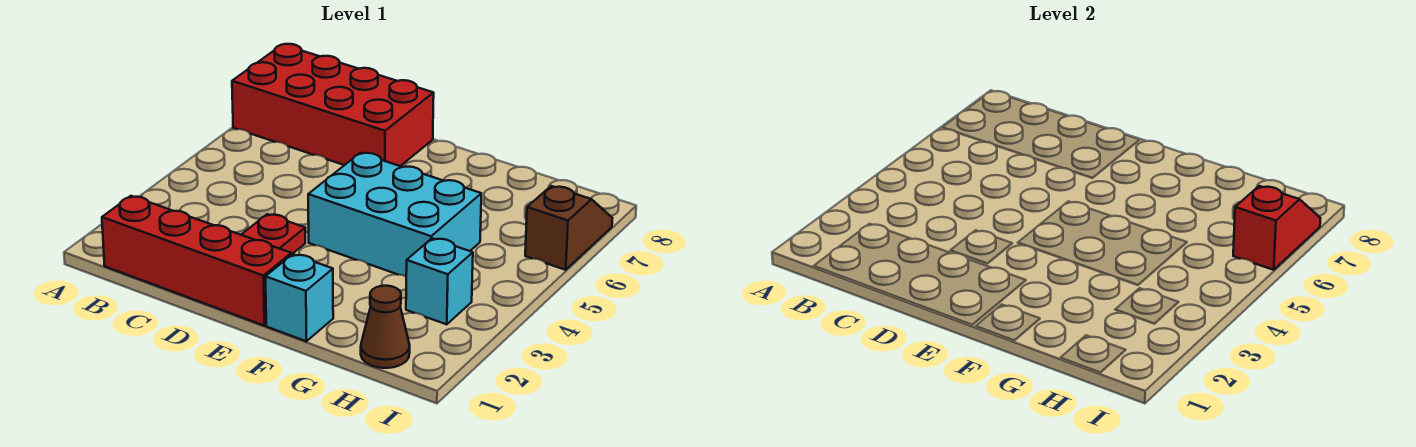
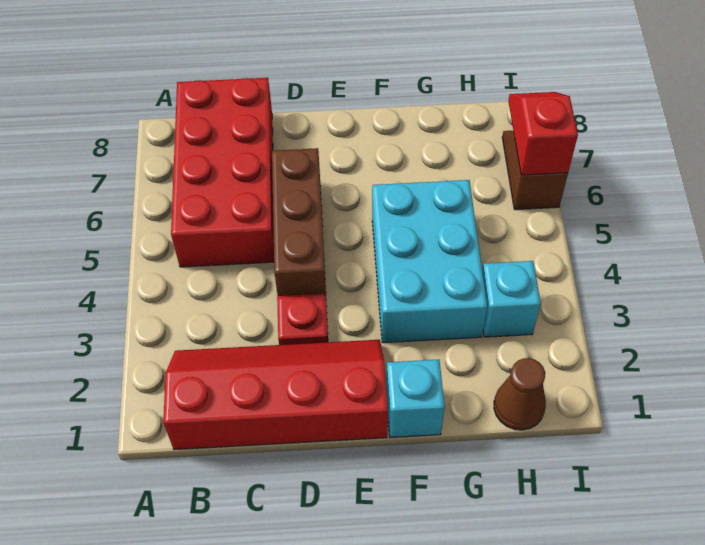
red brick A7:D8 level 1 -> red brick B5:C8 level 1
none -> brown brick D4:D6 level 1
cyan brick E4:G5 level 1 -> cyan brick F3:G5 level 1

